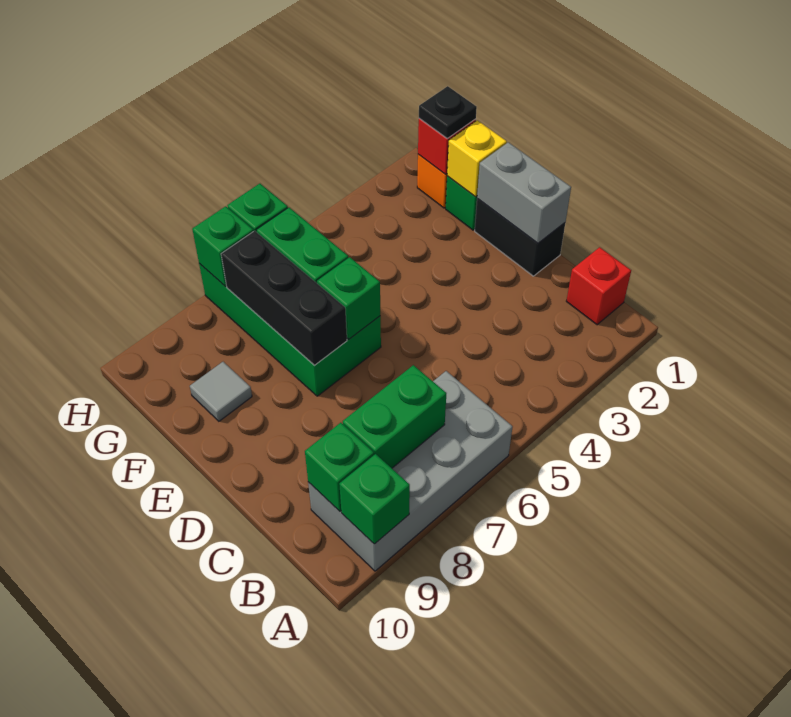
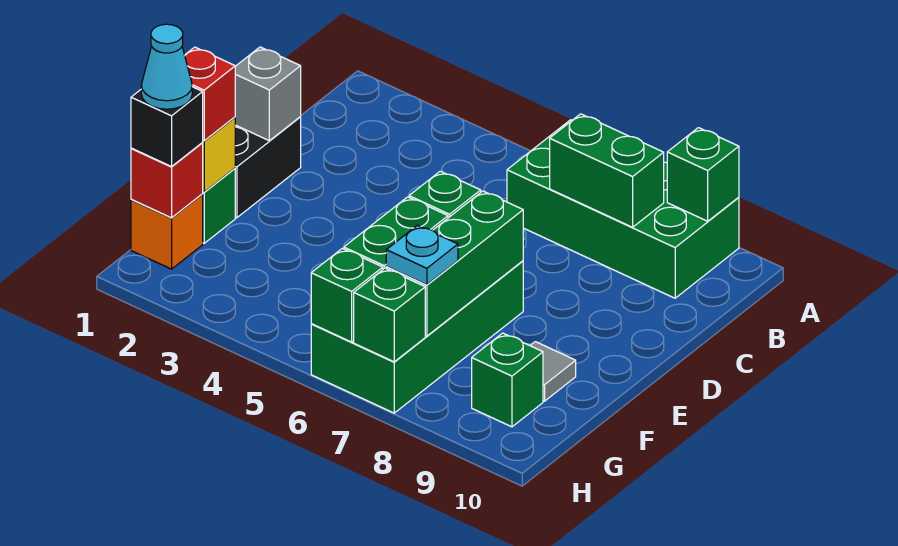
grey brick A6:B9 level 1 -> green brick A6:B9 level 1
red brick B1 level 1 -> red brick F1 level 3
green brick B9 level 2 -> green brick G9 level 1
grey brick D1:E1 level 2 -> grey brick D1 level 2
black brick E7:G7 level 2 -> green brick E7:G7 level 2
black plate G1 level 3 -> black brick G1 level 3
none -> cyan cone G1 level 4
none -> cyan plate G7 level 3

